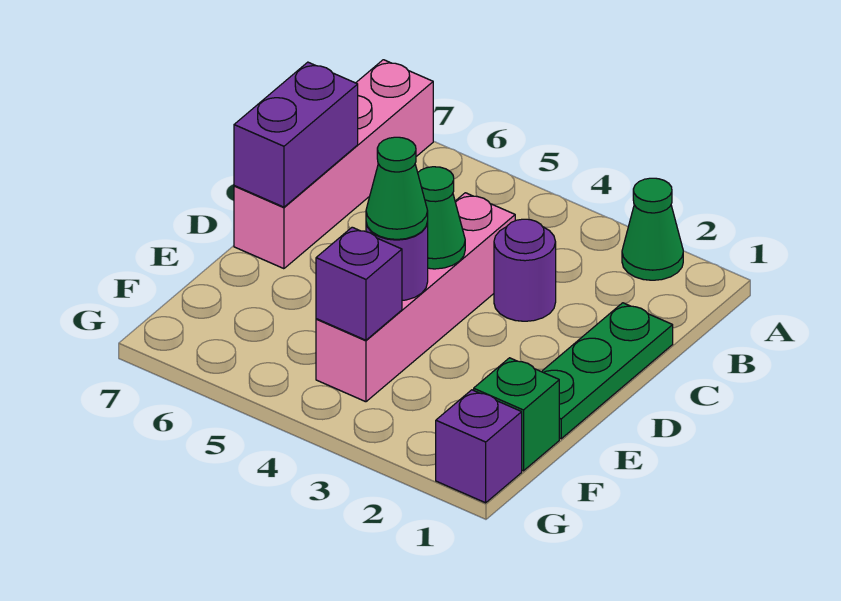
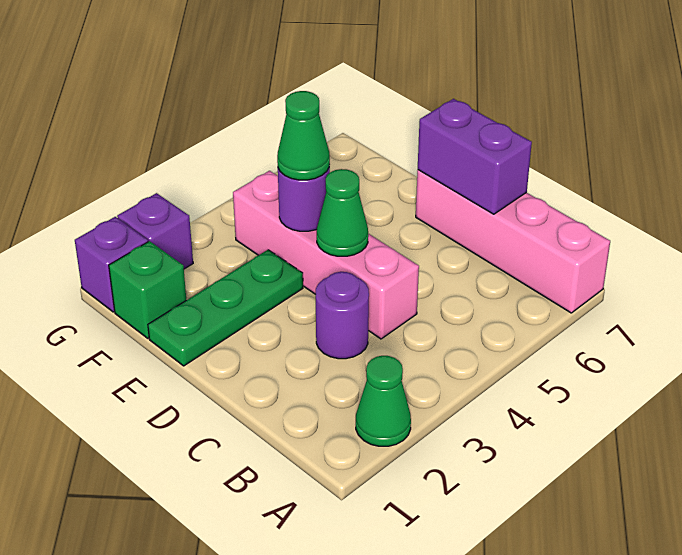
green plate C1:E1 level 1 -> green plate E1:E3 level 1
purple brick F4 level 2 -> purple brick G2 level 1

